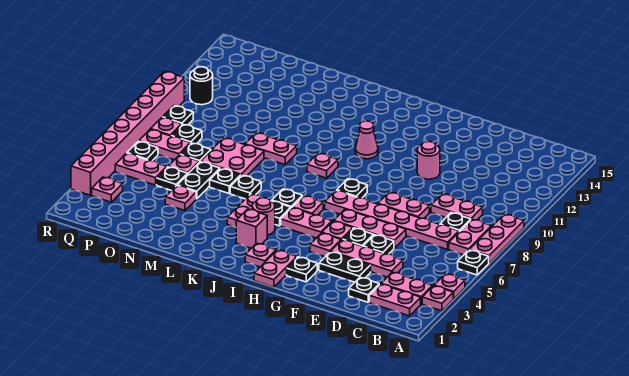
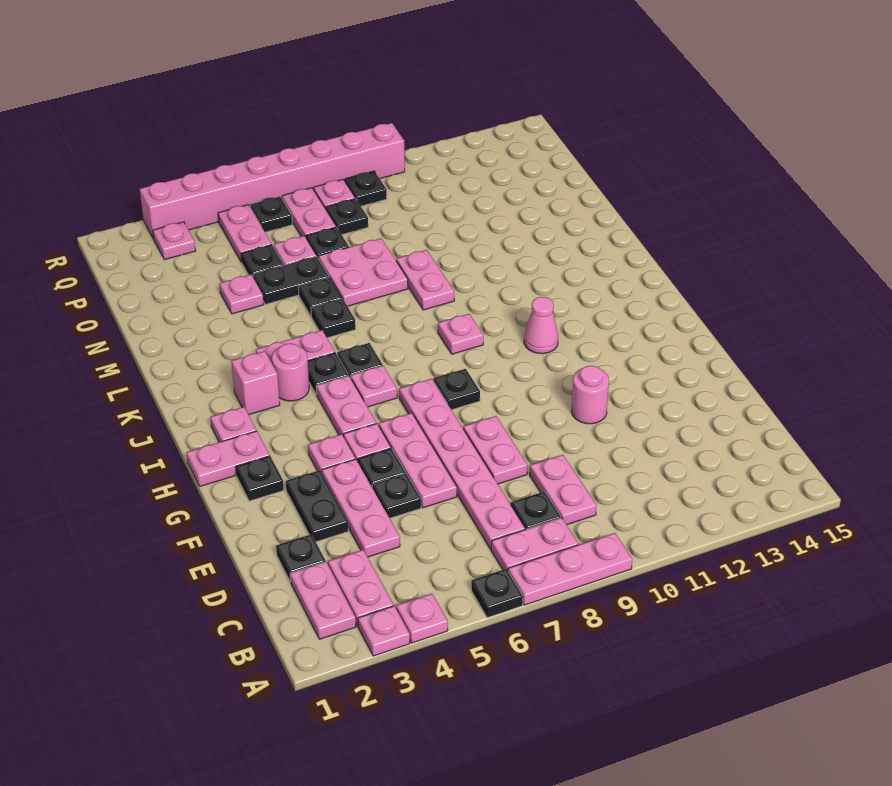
black round brick Q11 level 1 -> none

